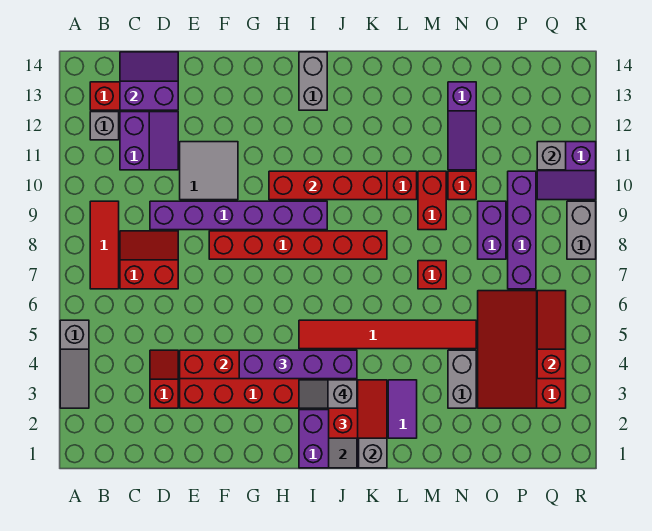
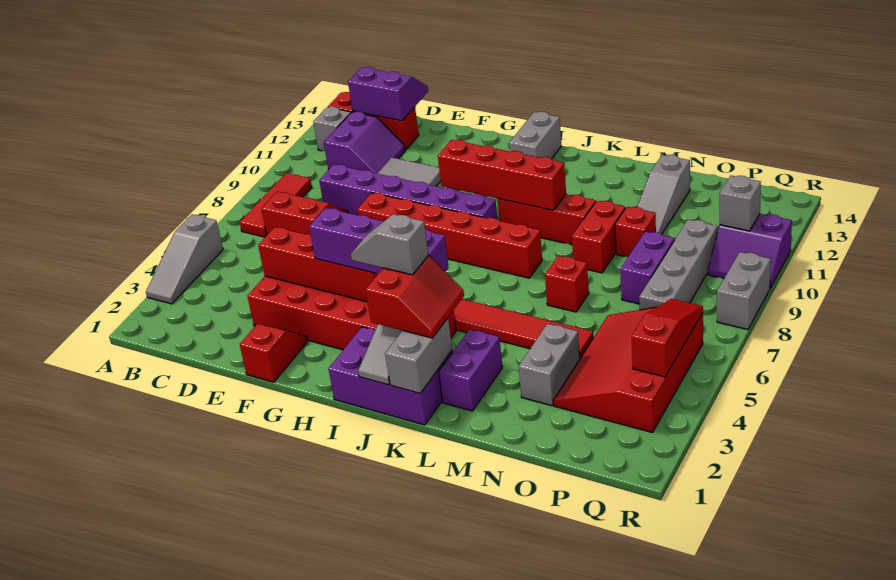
red slope D3:D4 level 1 top 3 -> red slope F1:F2 level 1 top 1
purple tile L2:L3 level 1 -> purple brick L2:L3 level 1
purple slope N11:N13 level 1 top 13 -> grey slope N11:N13 level 1 top 13
purple brick P7:P10 level 1 -> grey brick P7:P10 level 1

